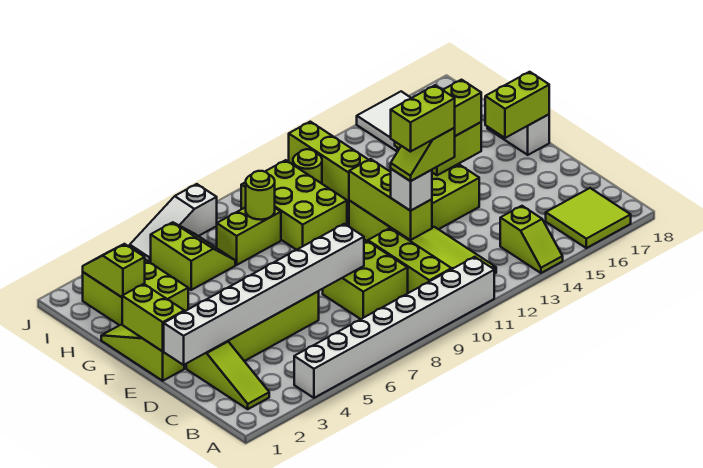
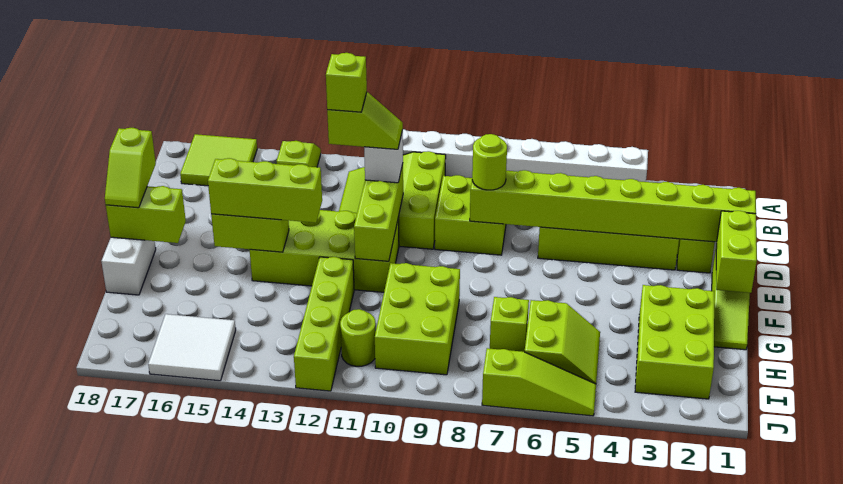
white brick D1:D8 level 2 -> lime brick D1:D8 level 2
lime brick D11:D12 level 5 -> lime brick D12 level 5
lime slope H2:I2 level 2 top H -> lime slope E18:F18 level 3 top E
lime slope H5:I6 level 1 top 5 -> lime slope H5:I6 level 1 top 6
lime brick H7:H8 level 1 -> lime brick H7 level 1
lime round brick H8 level 2 -> lime round brick D8 level 3
white slope J5:J7 level 1 top 7 -> lime slope J5:J7 level 1 top 7

